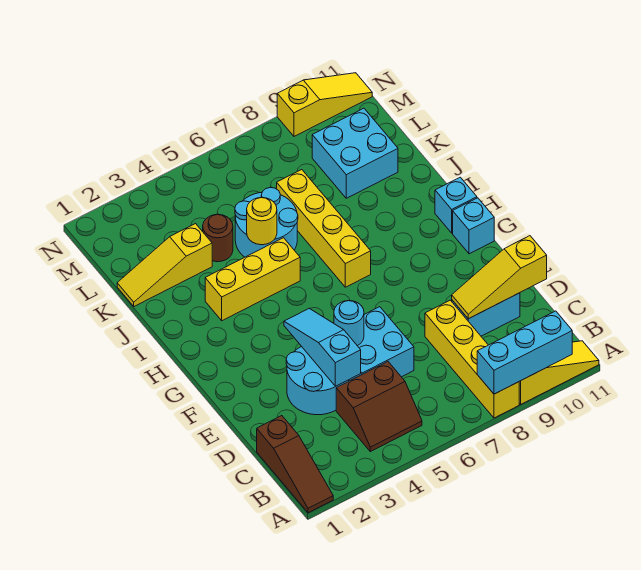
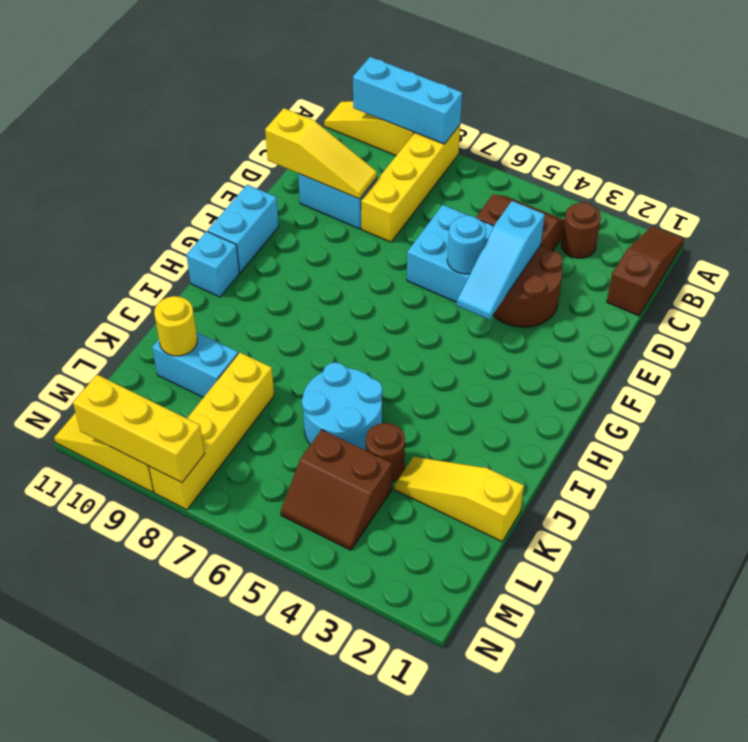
none -> brown round brick B3 level 1
cyan round brick D3:E4 level 1 -> brown round brick D3:E4 level 1
cyan brick G11 level 1 -> cyan brick F11:G11 level 1
yellow brick H7:K7 level 1 -> yellow brick K8:N8 level 1
yellow brick I3:I5 level 1 -> yellow brick N8:N10 level 2
yellow round brick J5 level 2 -> yellow round brick K10 level 2
yellow slope K1:K3 level 1 top 3 -> yellow slope K1:K3 level 1 top 1
cyan brick K9:L10 level 1 -> cyan brick K9:K10 level 1
none -> brown slope L4:M5 level 1 top L

